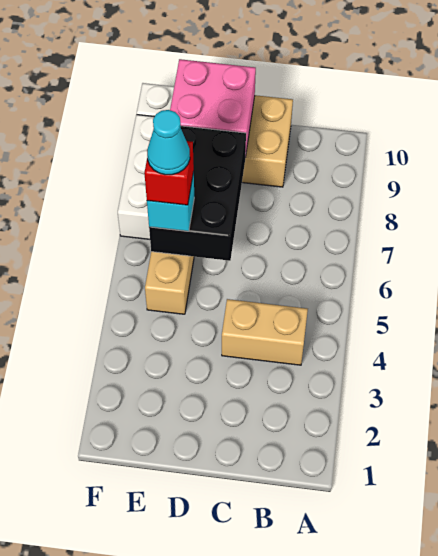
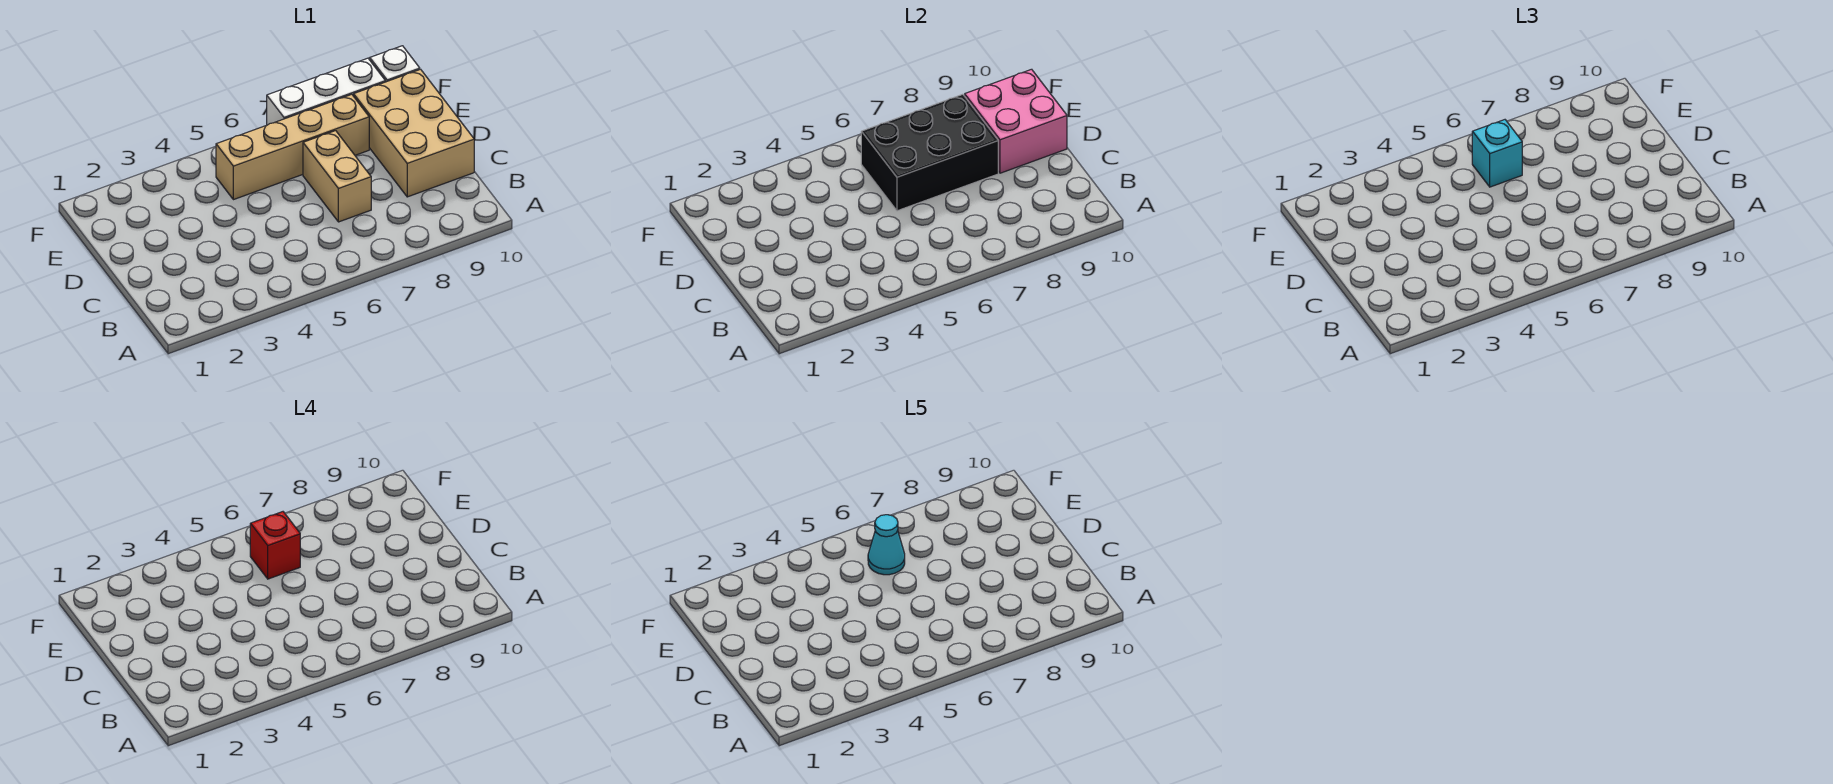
tan brick B4:C4 level 1 -> tan brick C7:D7 level 1

